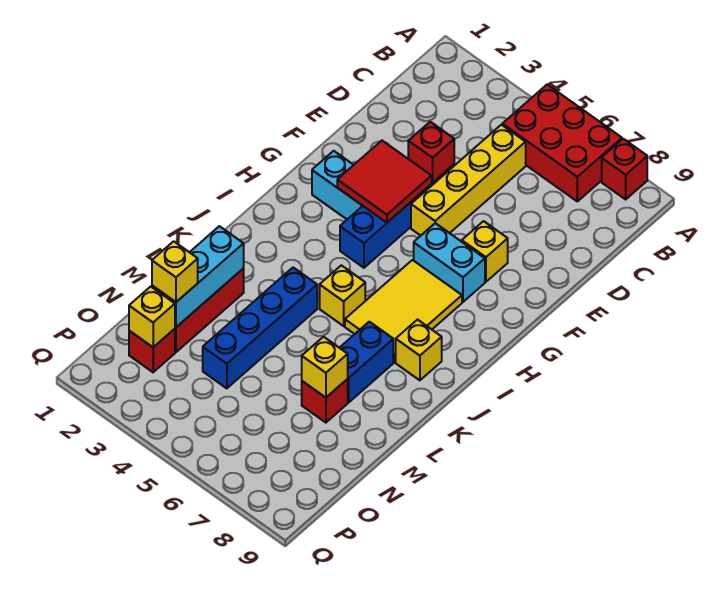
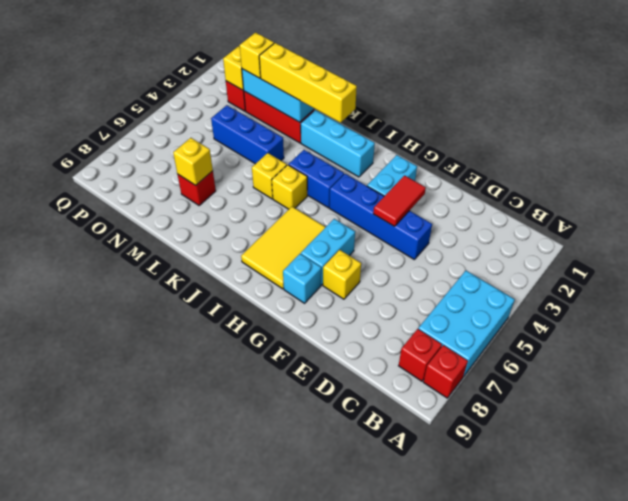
red brick A5:B7 level 1 -> cyan brick A5:B7 level 1
yellow brick C5:F5 level 1 -> yellow brick J2:M2 level 3
red brick E4 level 2 -> red brick B8 level 1
red tile F3:G4 level 2 -> red tile F3:F4 level 2
none -> cyan brick G8 level 1
yellow tile H6:J7 level 1 -> yellow tile H6:I8 level 1
none -> cyan brick I2:K2 level 1
yellow brick J8 level 1 -> yellow brick K5 level 1
blue brick K4:N4 level 1 -> blue brick L4:N4 level 1
blue brick K7:L7 level 1 -> blue brick I4:J4 level 1

